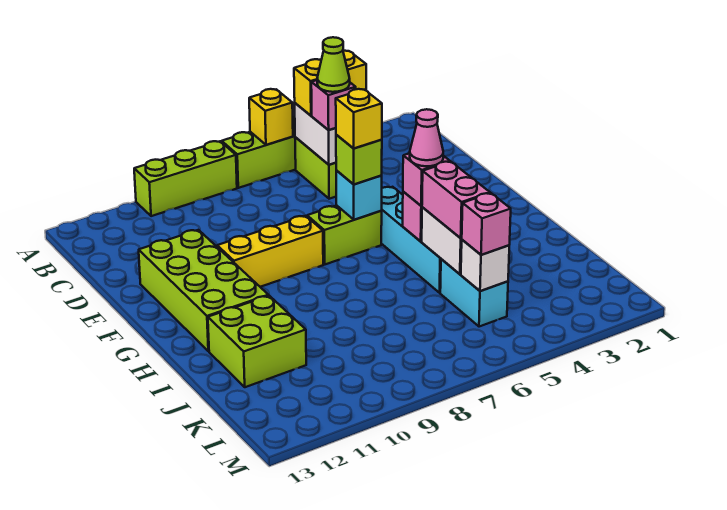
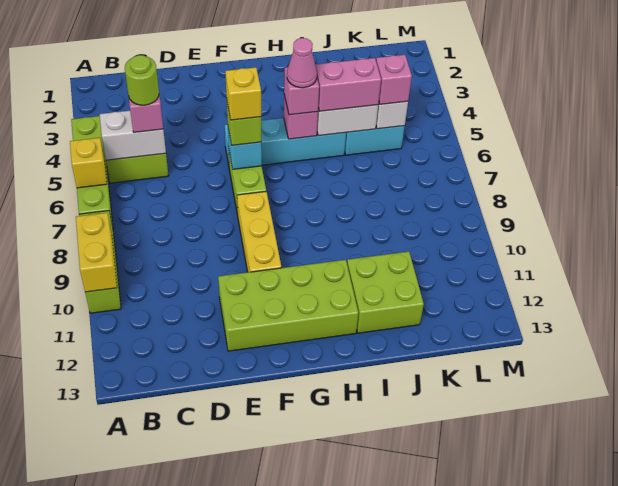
yellow brick B4:B5 level 3 -> yellow brick A9:A10 level 2
lime cone C5 level 4 -> lime round brick C5 level 4

